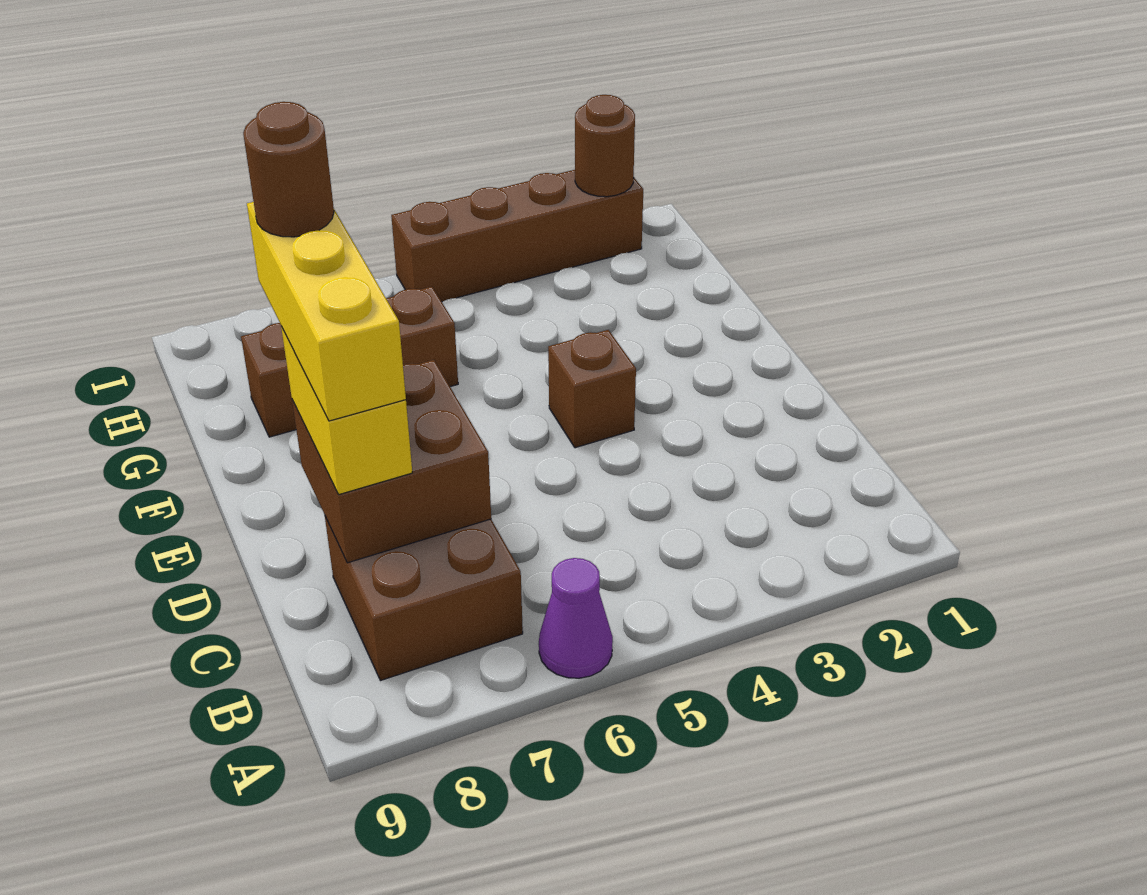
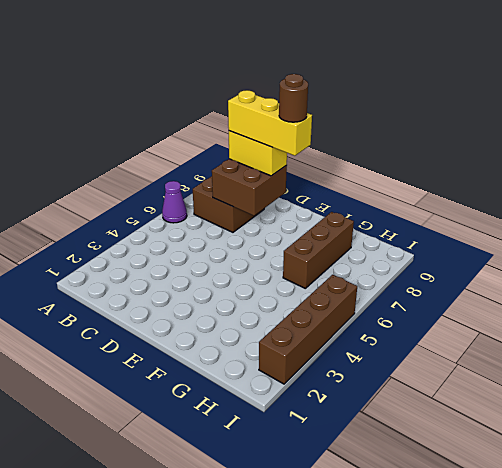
brown brick E4 level 1 -> none
brown round brick I2 level 2 -> none

